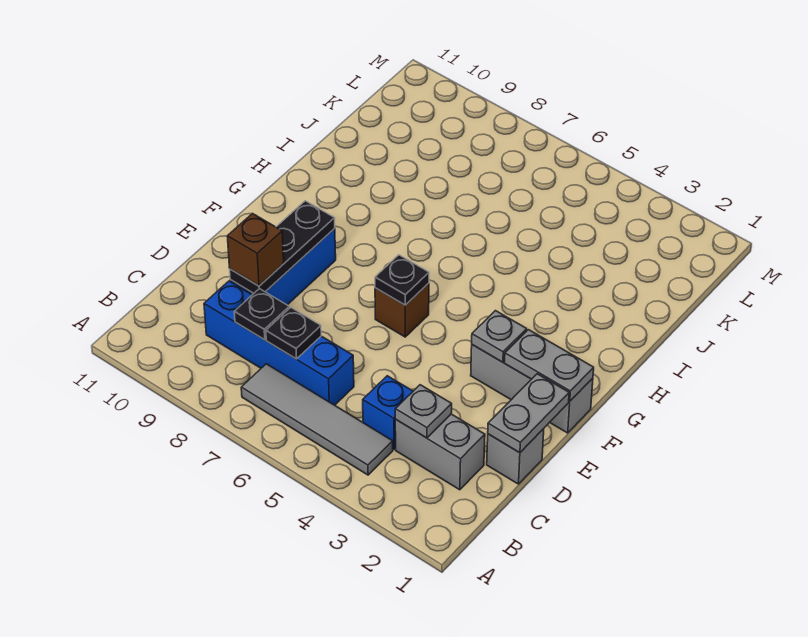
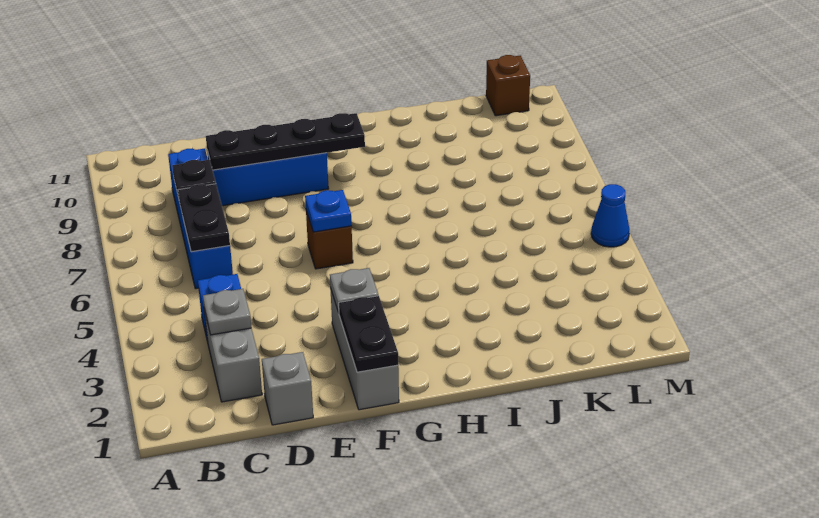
grey tile B4:B7 level 1 -> none
black plate C7 level 2 -> black plate C6:C7 level 2
grey plate D1:E1 level 2 -> none
black plate D9:F9 level 2 -> black plate D9:G9 level 2
brown brick D9 level 3 -> brown brick L11 level 1
grey plate F1:F2 level 2 -> black plate F1:F2 level 2
black plate F6 level 2 -> blue plate F6 level 2
none -> blue cone M5 level 1

